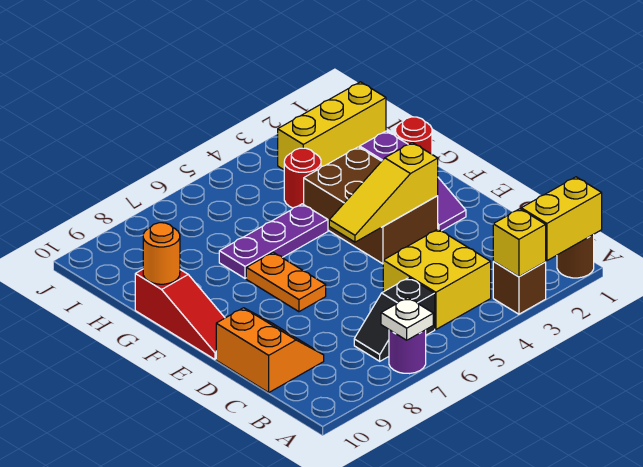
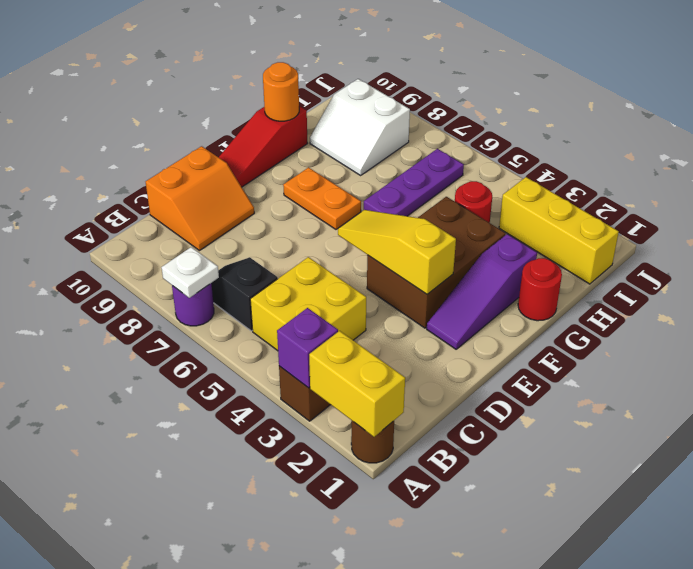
yellow brick A3 level 2 -> purple brick A3 level 2
orange plate E7:F7 level 1 -> orange plate F7:F8 level 1
purple plate G5:G7 level 1 -> purple plate G6:I6 level 1
none -> white slope H8:I9 level 1 top I

